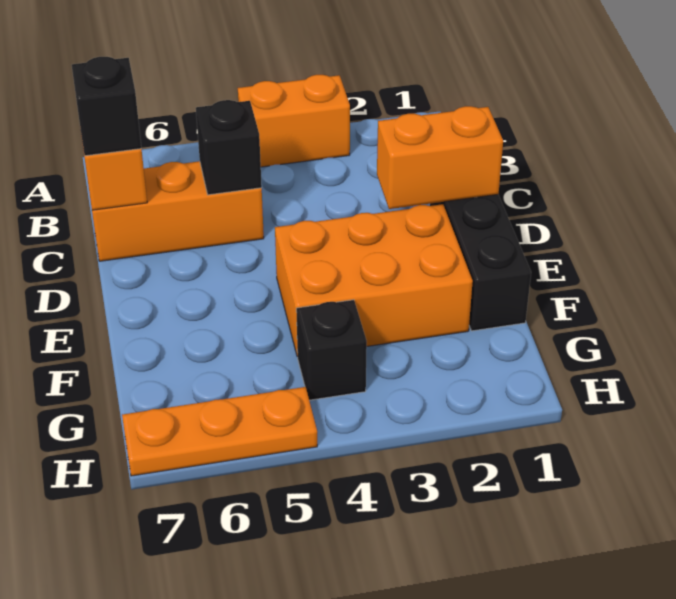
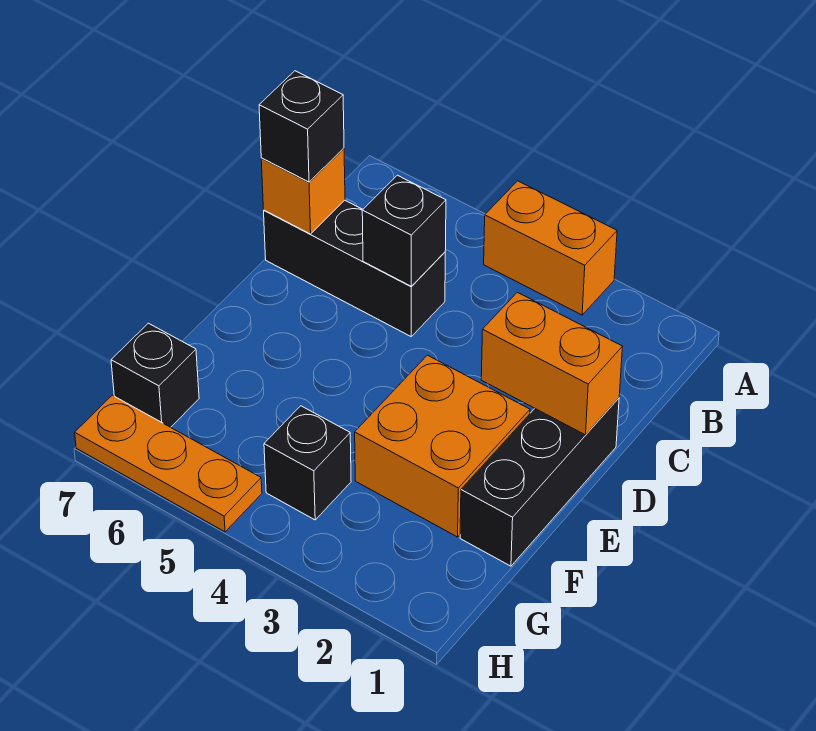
orange brick C5:C7 level 1 -> black brick C5:C7 level 1
orange brick E2:F4 level 1 -> orange brick E2:F3 level 1
none -> black brick G7 level 1

